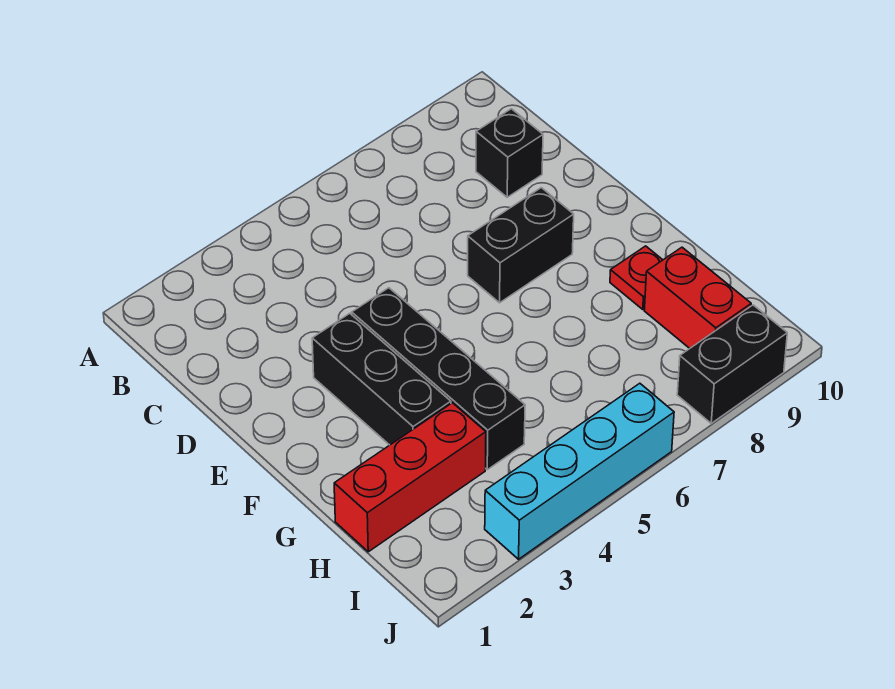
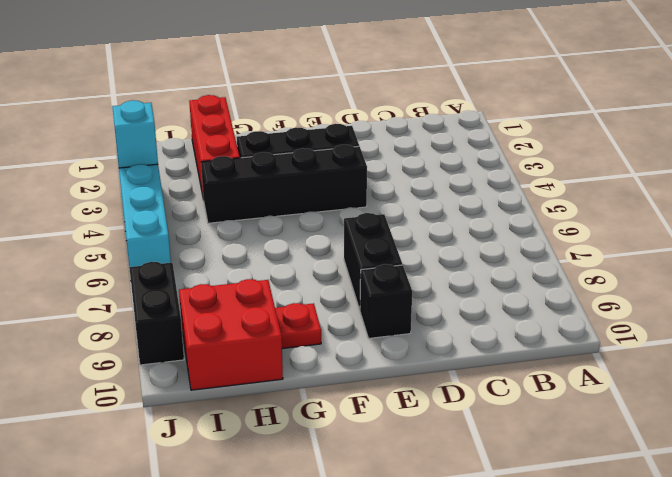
black brick C9 level 1 -> black brick E9 level 1
red brick H9:I9 level 1 -> red brick H9:I10 level 1
none -> cyan brick J3 level 2

